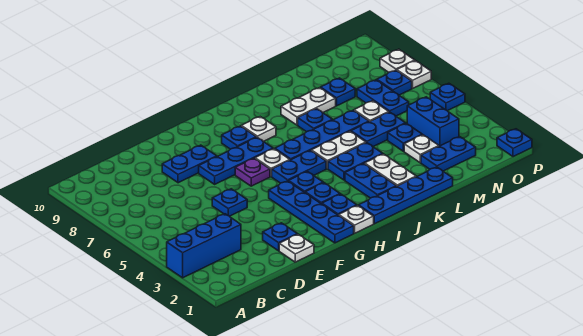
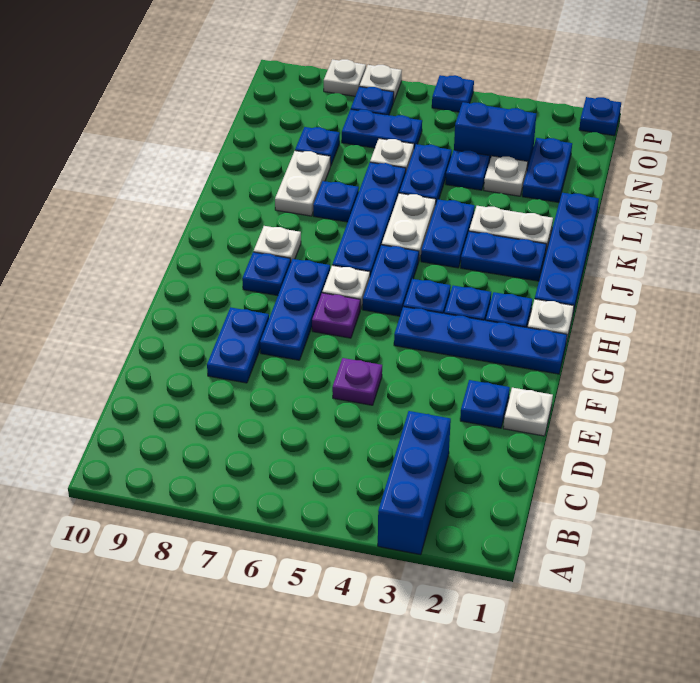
blue plate E5 level 1 -> purple plate E5 level 1

